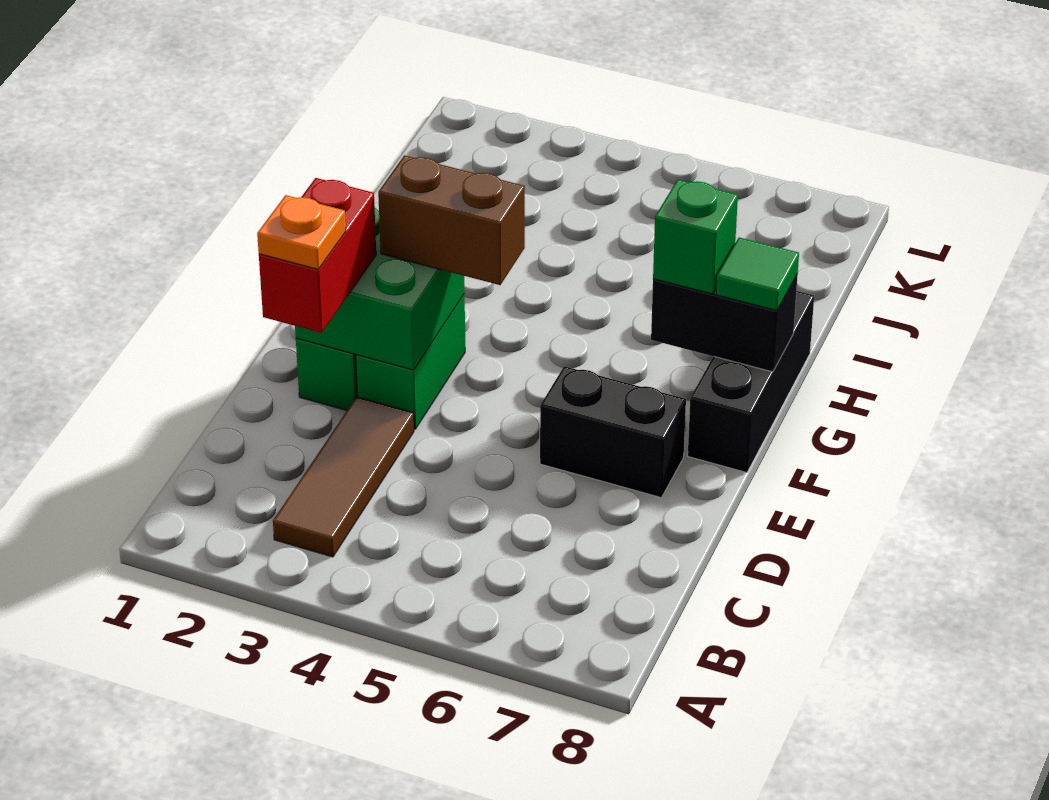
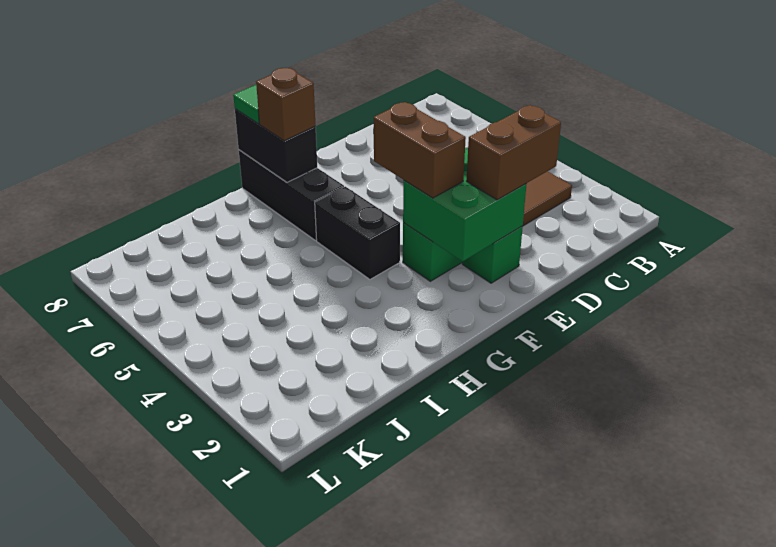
red brick D2:E2 level 3 -> brown brick D2:E2 level 3
orange plate D2 level 4 -> none
black brick E6:E7 level 1 -> black brick G4:G5 level 1
black brick F8:H8 level 1 -> black brick G6:G8 level 1
green brick G7 level 3 -> brown brick G7 level 3

